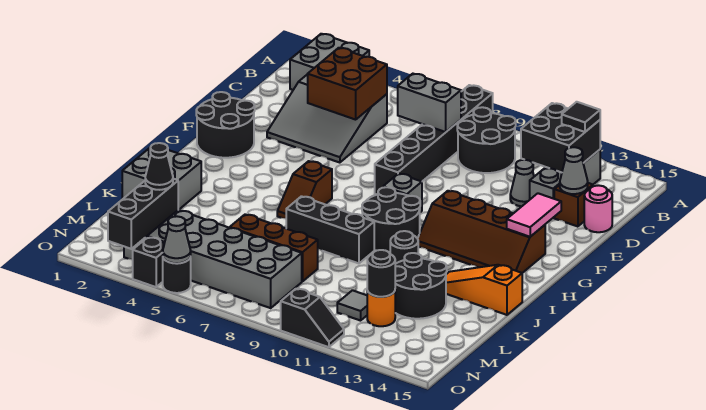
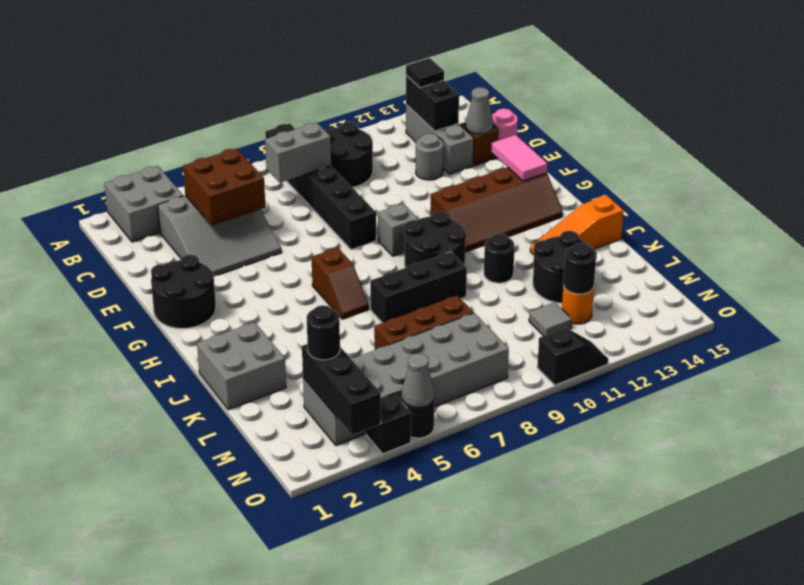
black brick B12:C13 level 2 -> black brick B13:C13 level 2
grey cone D12 level 1 -> grey round brick D12 level 1
black cone M3 level 3 -> black round brick M3 level 3

